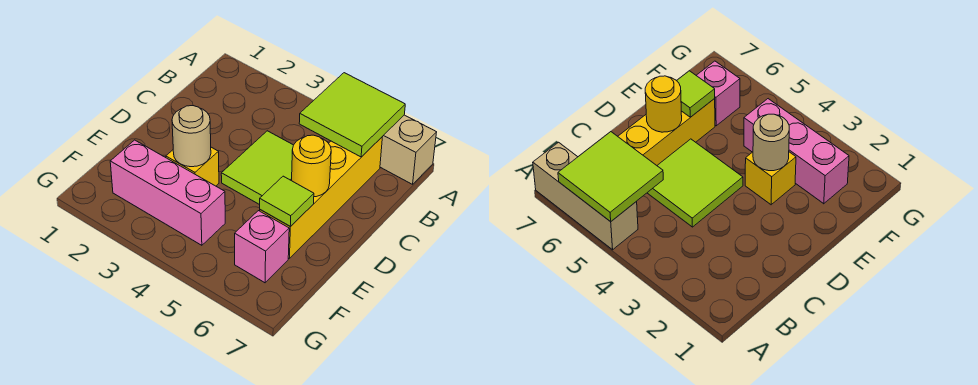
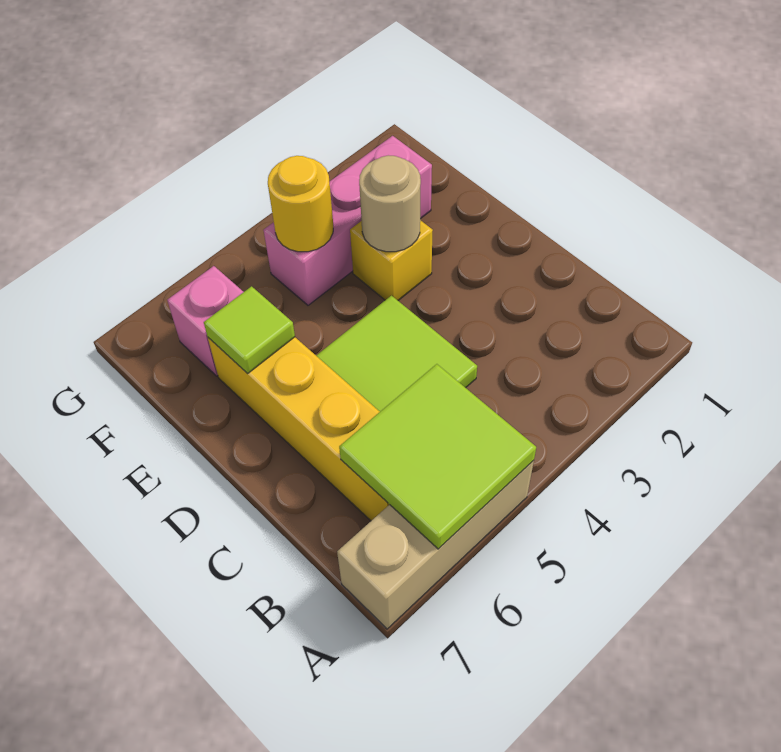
yellow round brick D6 level 2 -> yellow round brick F4 level 2

